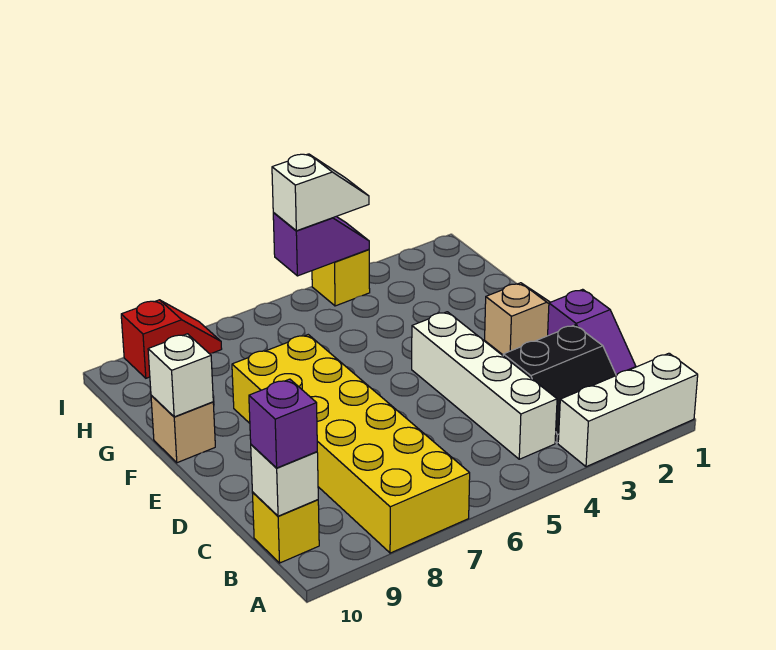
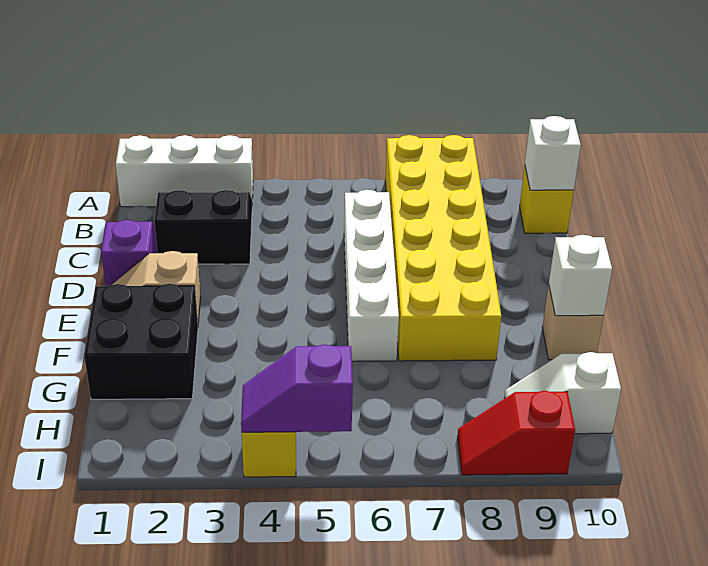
white brick B4:E4 level 1 -> white brick C6:F6 level 1
purple brick B10 level 3 -> none
none -> black brick F1:G2 level 1
white slope I4:I5 level 3 top 5 -> white slope H9:H10 level 1 top 10

